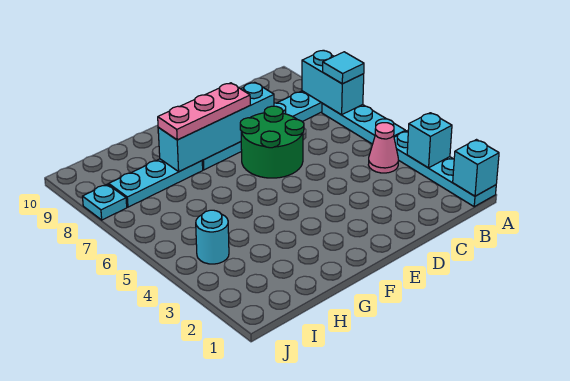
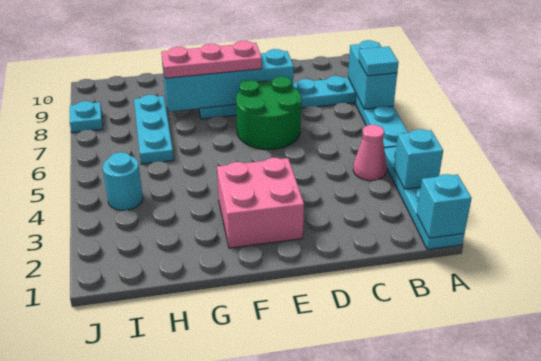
none -> pink brick E2:F3 level 1
cyan plate G8:I8 level 1 -> cyan plate H6:H8 level 1

